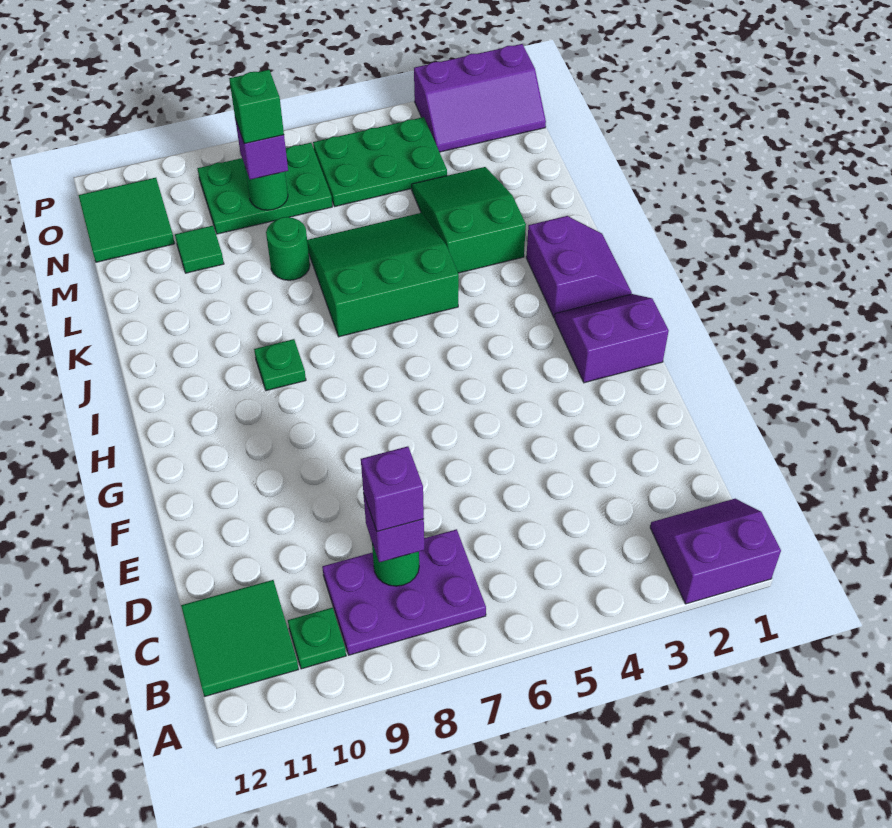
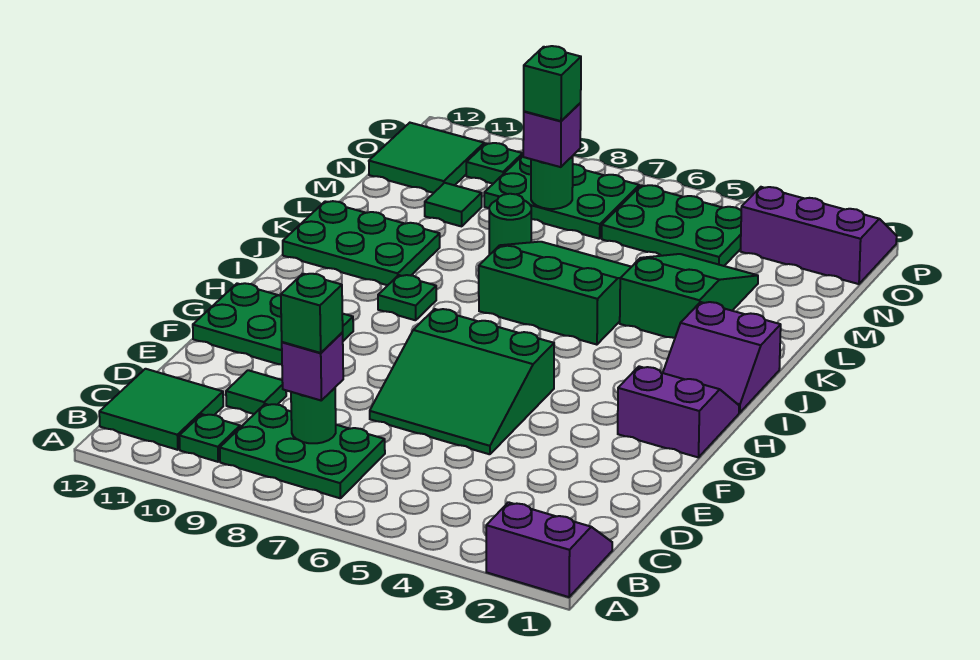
purple plate B7:C9 level 1 -> green plate B7:C9 level 1
purple brick C8 level 4 -> green brick C8 level 4
none -> green tile D10 level 1
none -> green slope E5:G7 level 1 top G
none -> green plate F10:G12 level 1
purple slope I1:J2 level 1 top 2 -> purple slope I1:J2 level 1 top J
none -> green plate J10:K12 level 1
purple slope O1:P3 level 1 top P -> purple slope O1:P3 level 1 top O
none -> green plate O10 level 1

